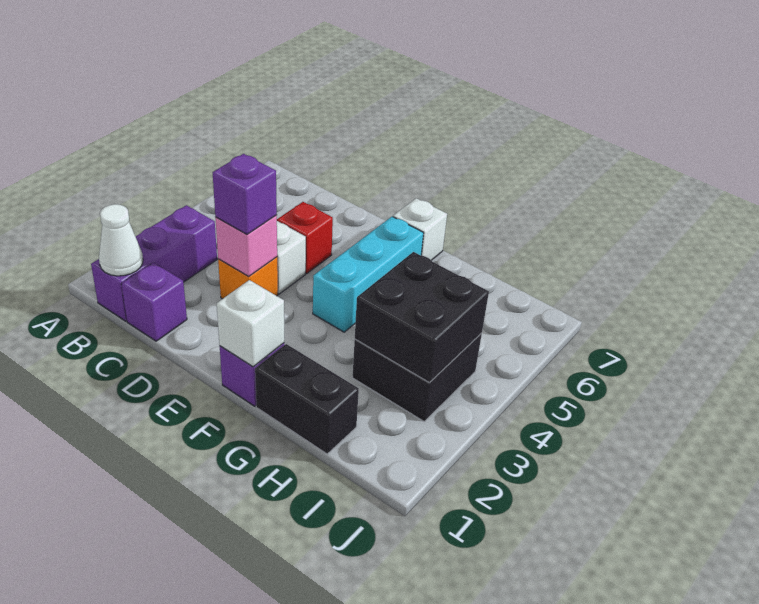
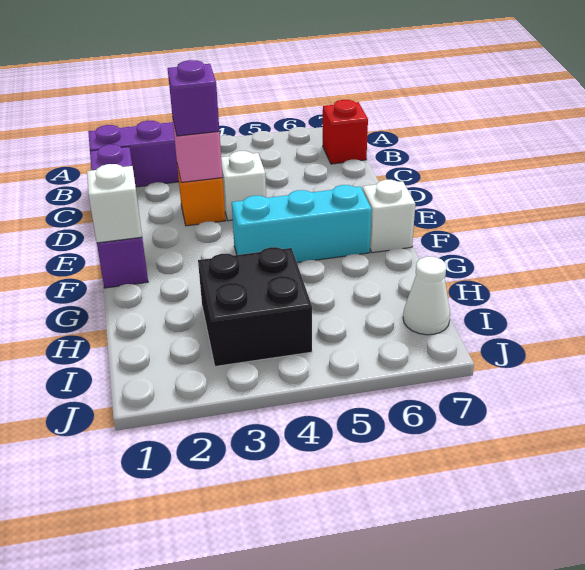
white cone B1 level 2 -> white cone I7 level 1
red brick D5 level 1 -> red brick B7 level 1
black brick G1:H1 level 1 -> none
black brick H3:I4 level 2 -> none

